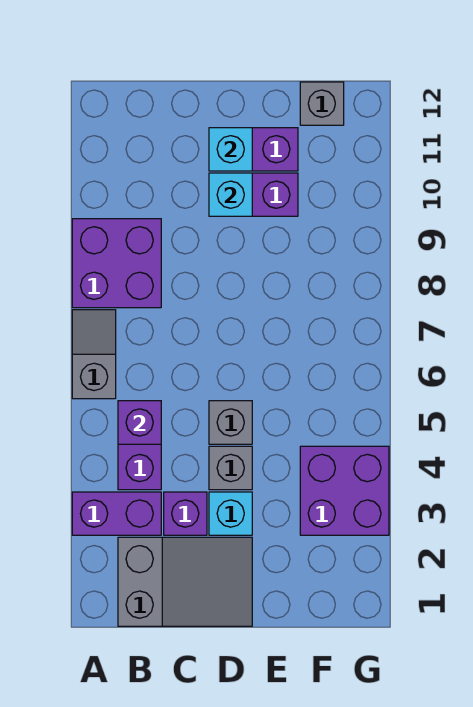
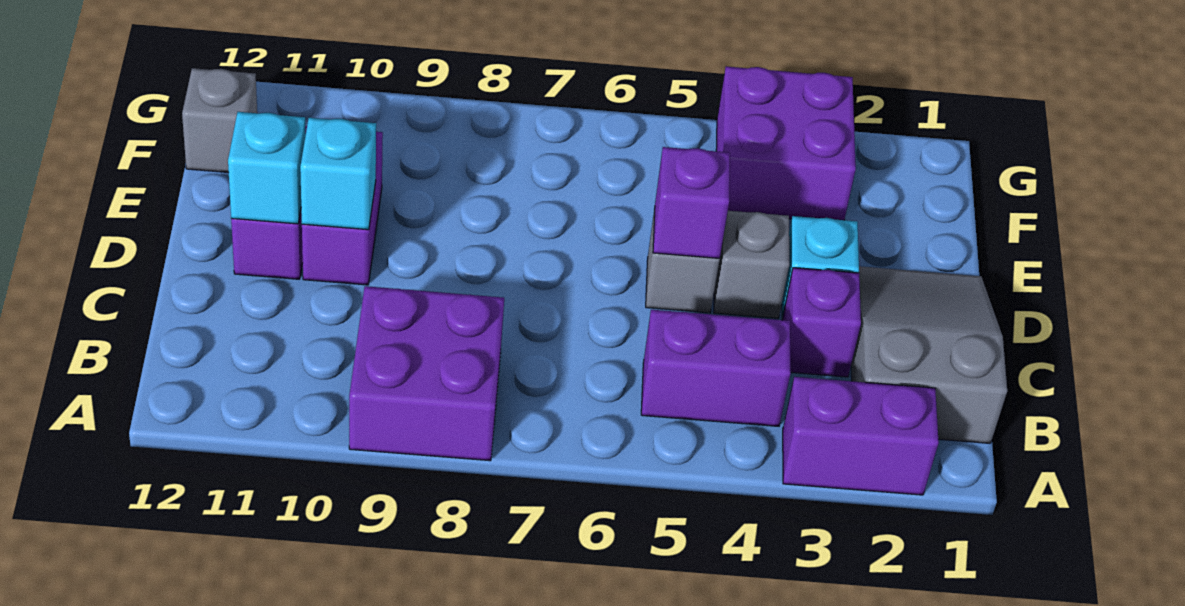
purple brick A3:B3 level 1 -> purple brick A2:A3 level 1
grey slope A6:A7 level 1 top 6 -> none
purple brick B5 level 2 -> purple brick D5 level 2

